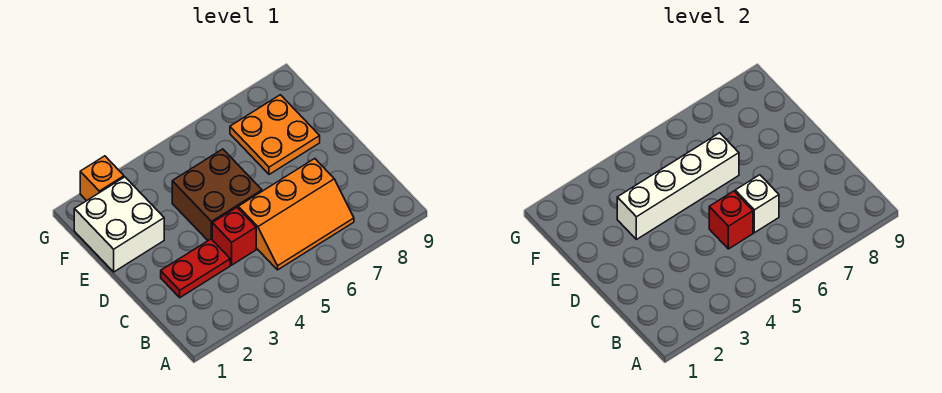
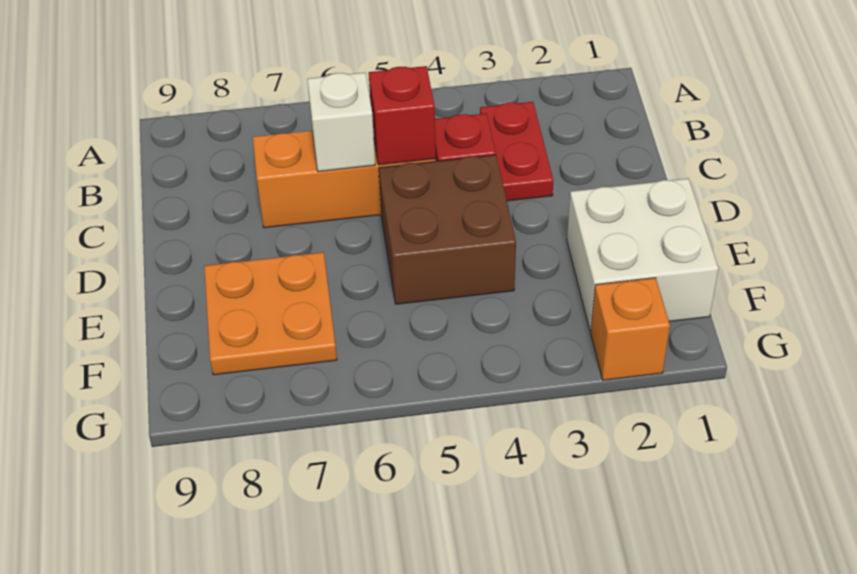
red plate C2:C3 level 1 -> red plate B3:C3 level 1
white brick E3:E6 level 2 -> none

